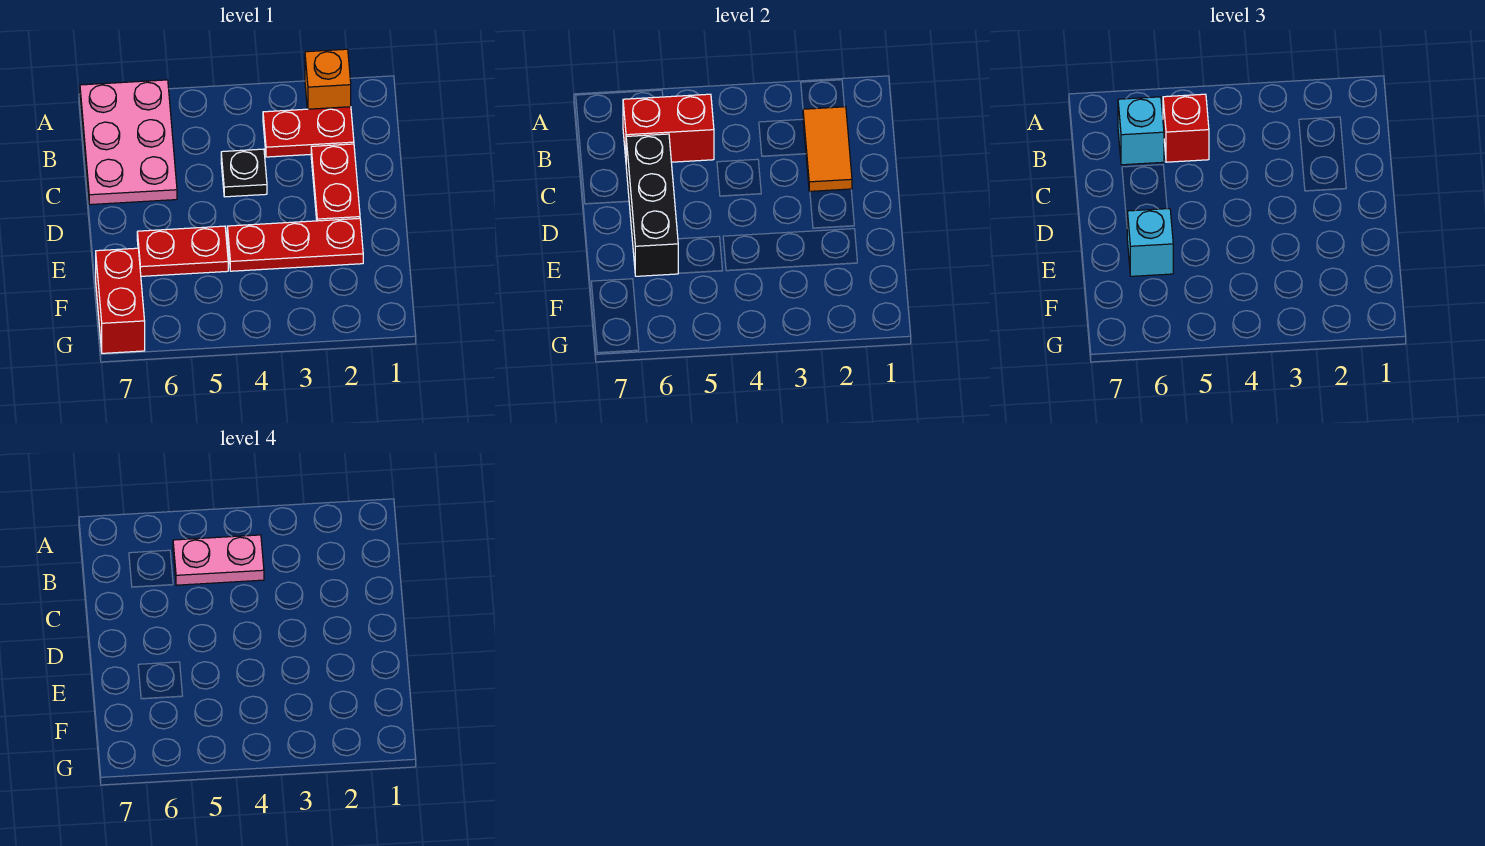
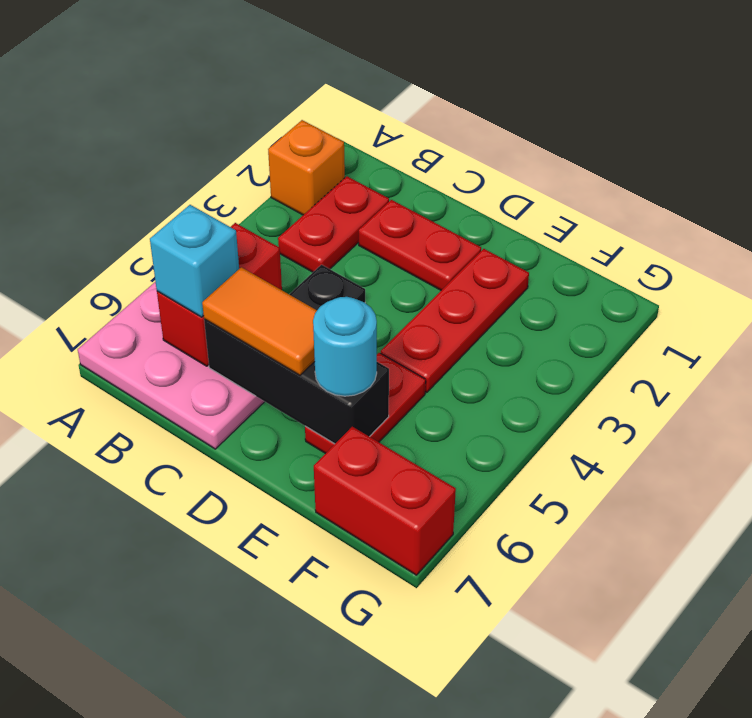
orange tile B2:C2 level 2 -> orange tile C6:D6 level 3
pink plate B4:B5 level 4 -> none
red brick B5 level 3 -> none
cyan brick E6 level 3 -> cyan round brick E6 level 3

